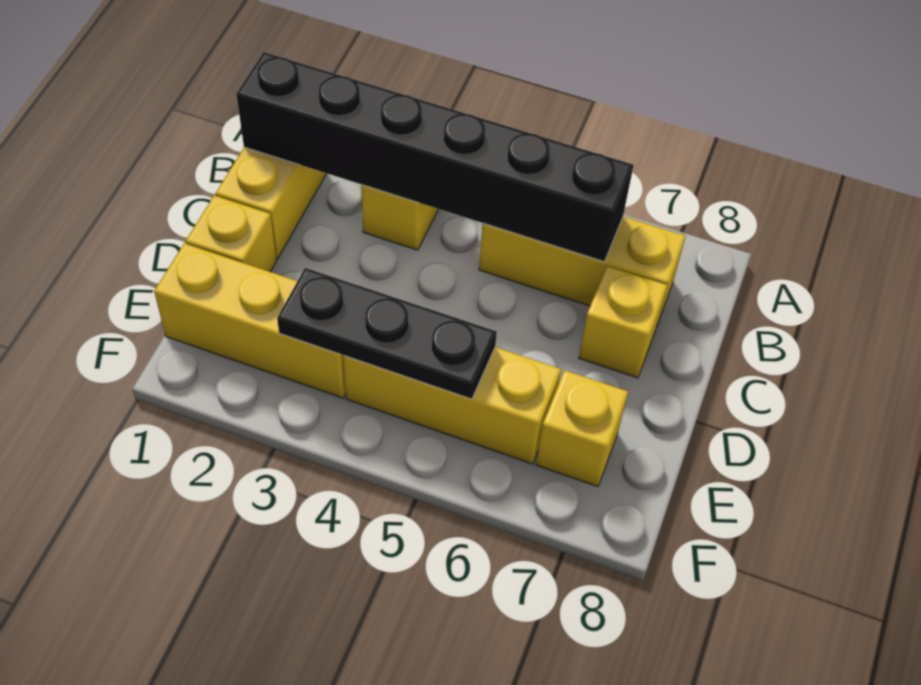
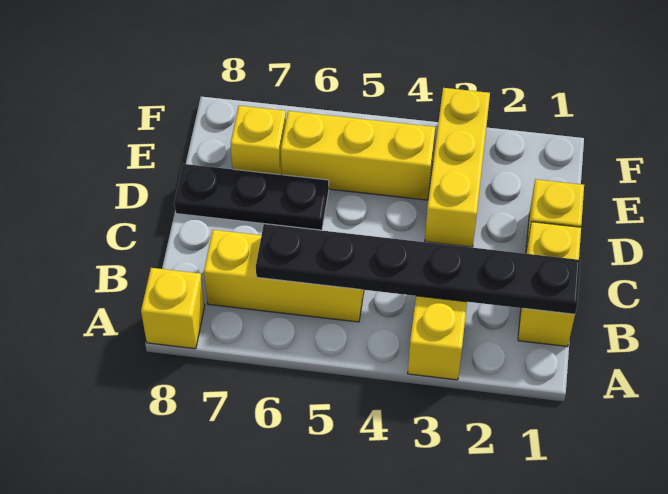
black brick B1:B6 level 2 -> black plate B1:B6 level 2
yellow brick C7 level 1 -> yellow brick A8 level 1
yellow brick E1:E3 level 1 -> yellow brick D3:F3 level 1
black plate E3:E5 level 2 -> black plate D6:D8 level 1

